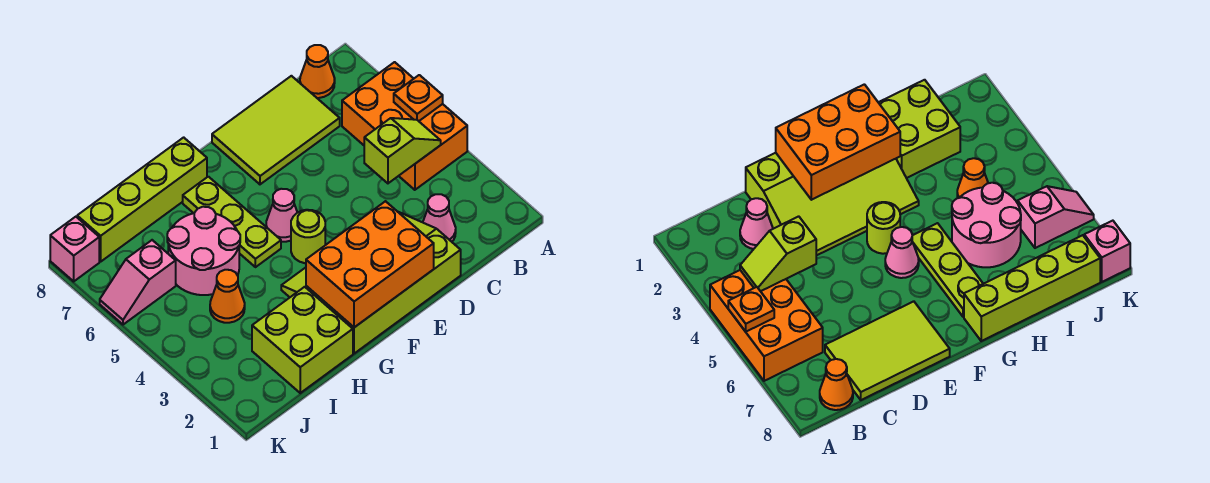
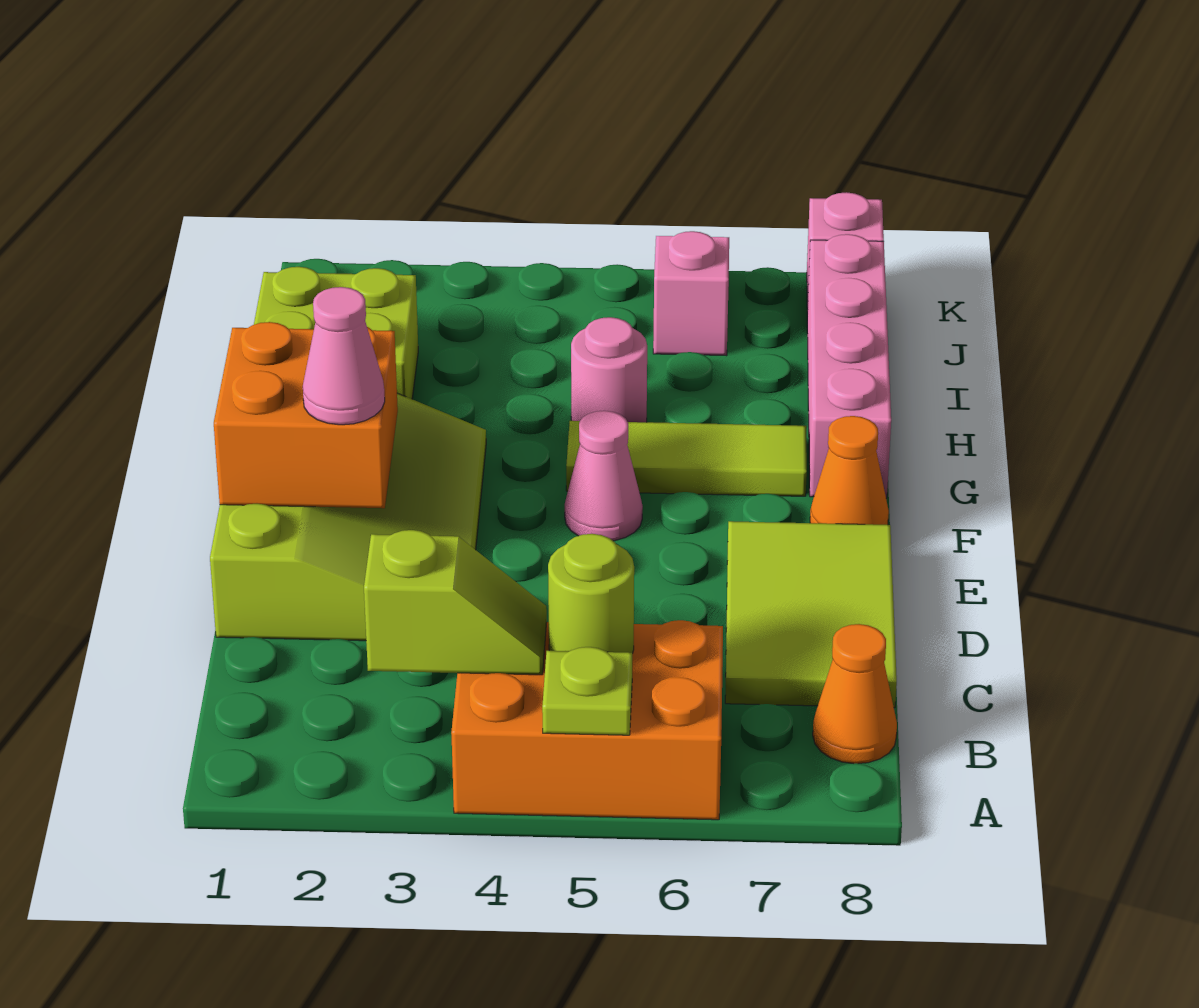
orange plate A5 level 2 -> lime plate A5 level 2
lime slope B4:C4 level 2 top C -> lime slope B3:B4 level 2 top 3
pink cone C2 level 1 -> pink cone E2 level 3
orange brick E1:G2 level 2 -> orange brick E1:F2 level 2
lime round brick F4 level 1 -> lime round brick B5 level 2
lime plate G5:G7 level 1 -> lime tile G5:G7 level 1
lime brick G8:J8 level 1 -> pink brick G8:J8 level 1
pink round brick H5:I6 level 1 -> pink round brick H5 level 1
orange cone I4 level 1 -> orange cone F8 level 1

